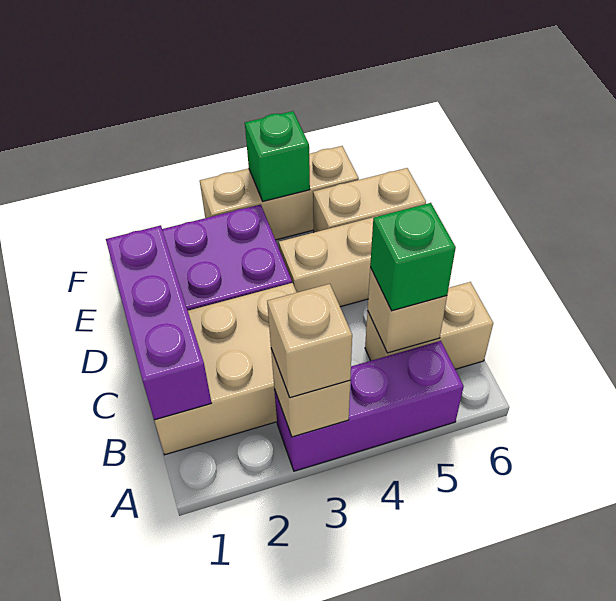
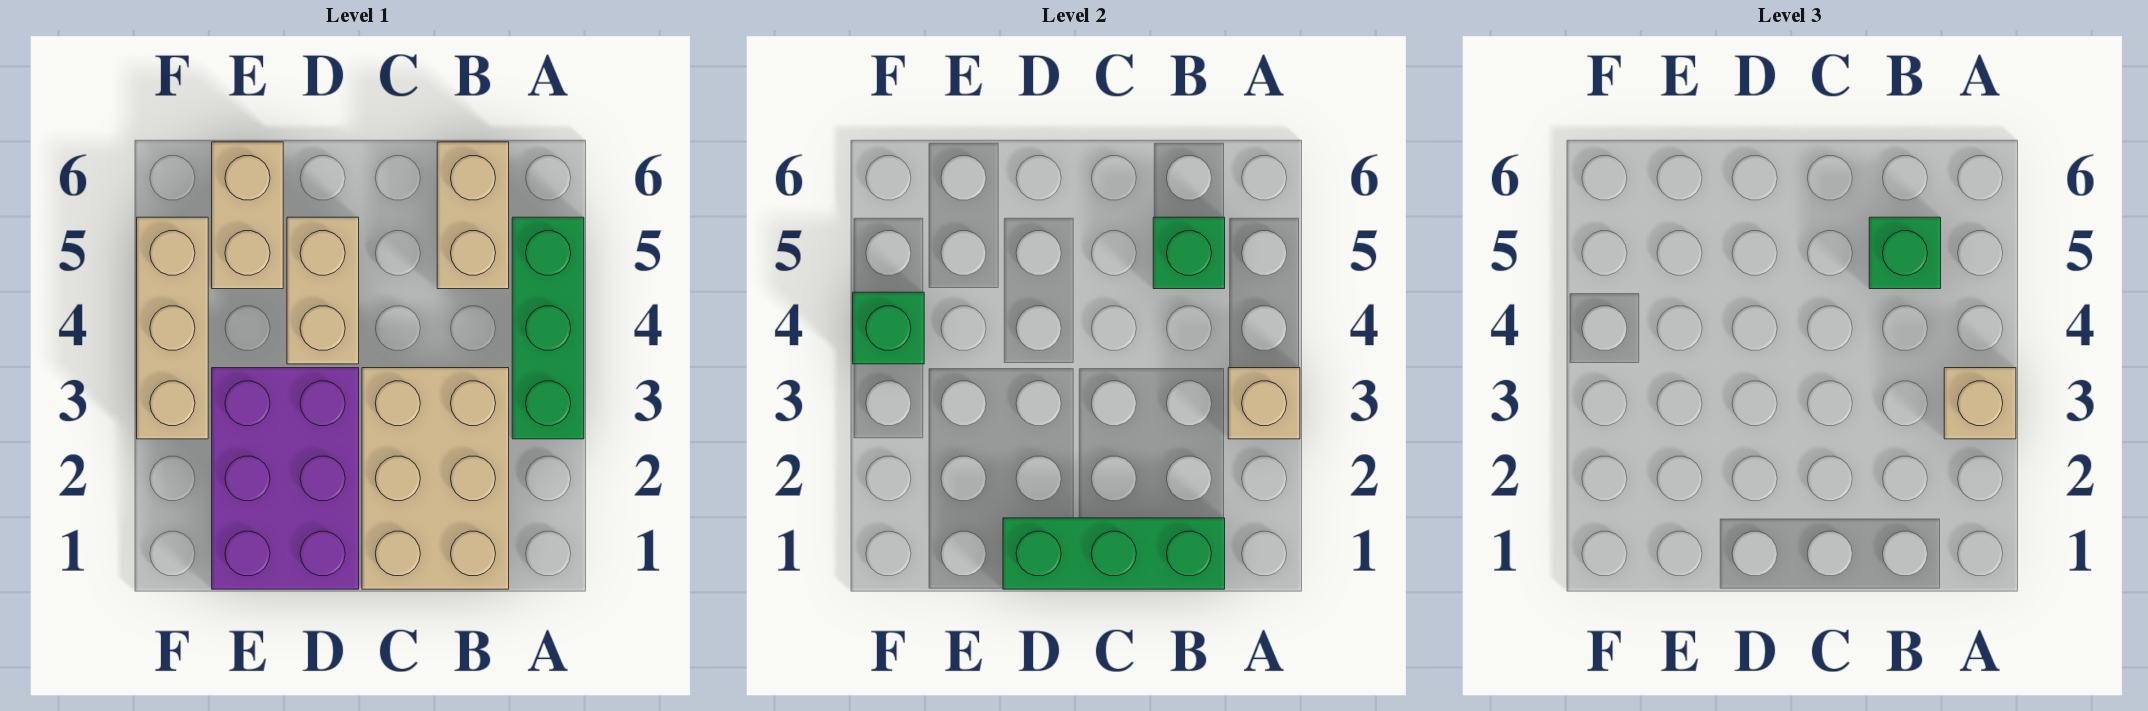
purple brick A3:A5 level 1 -> green brick A3:A5 level 1
purple brick B1:D1 level 2 -> green brick B1:D1 level 2
tan brick B5 level 2 -> green brick B5 level 2

